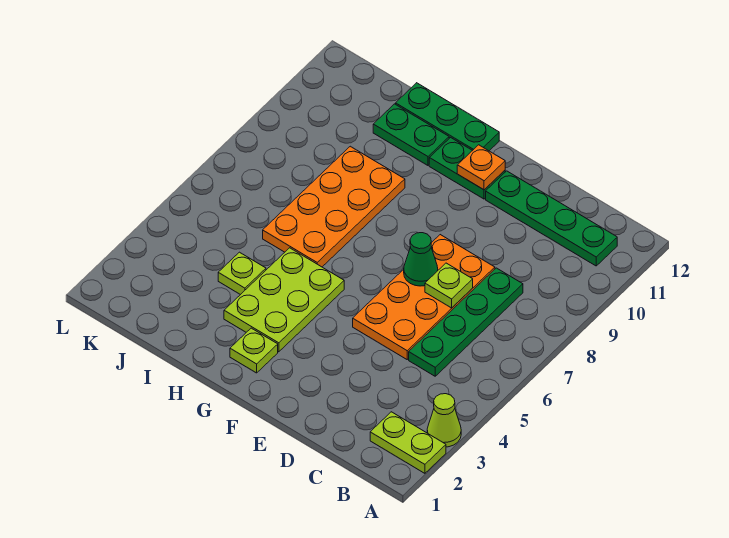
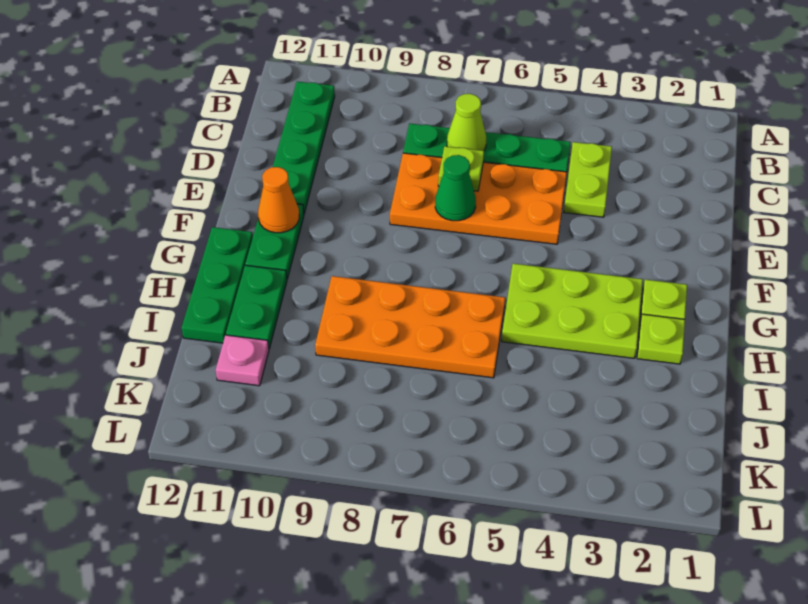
lime plate A2:B2 level 1 -> lime plate C4:D4 level 1
lime cone A3 level 1 -> lime cone C7 level 2
orange plate F11 level 2 -> orange cone F11 level 2
lime plate I4 level 1 -> lime plate H2 level 1
none -> pink plate J11 level 1

